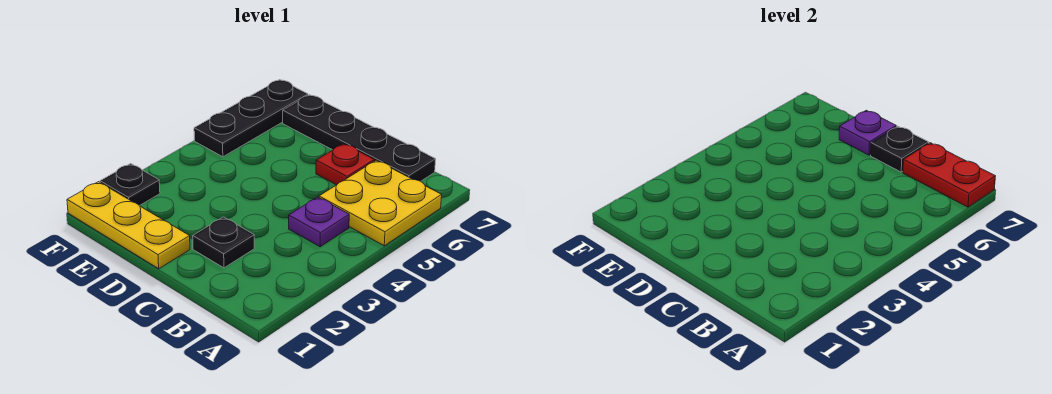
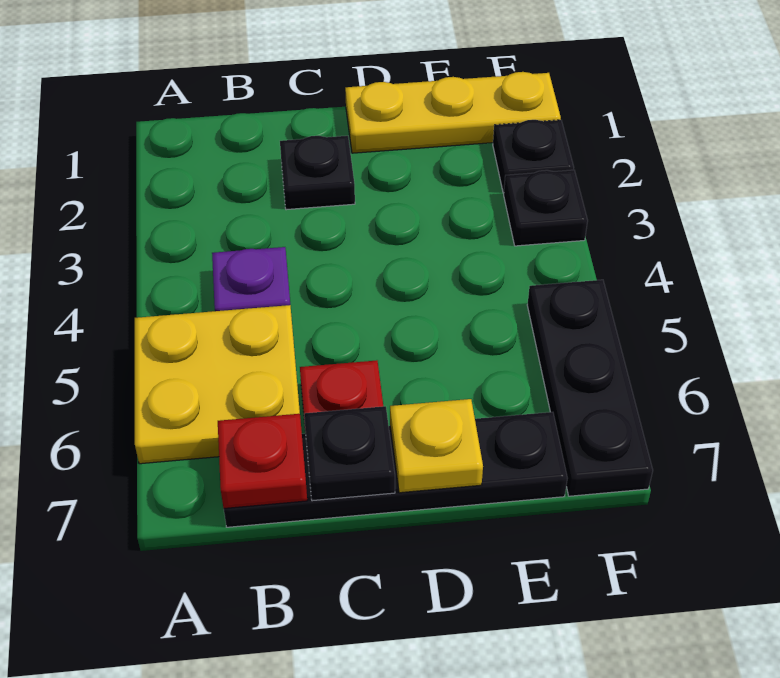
red plate A7:B7 level 2 -> red plate B7 level 2
purple plate D7 level 2 -> yellow plate D7 level 2
none -> black plate F3 level 1

